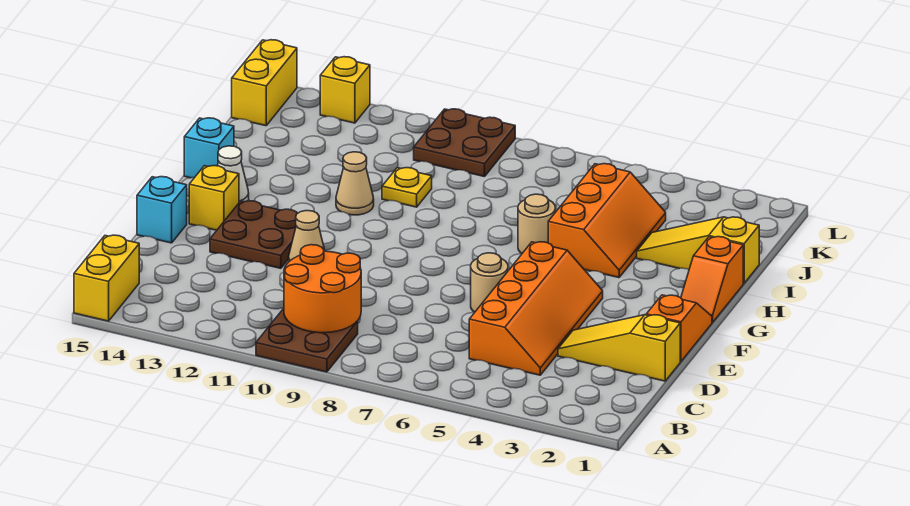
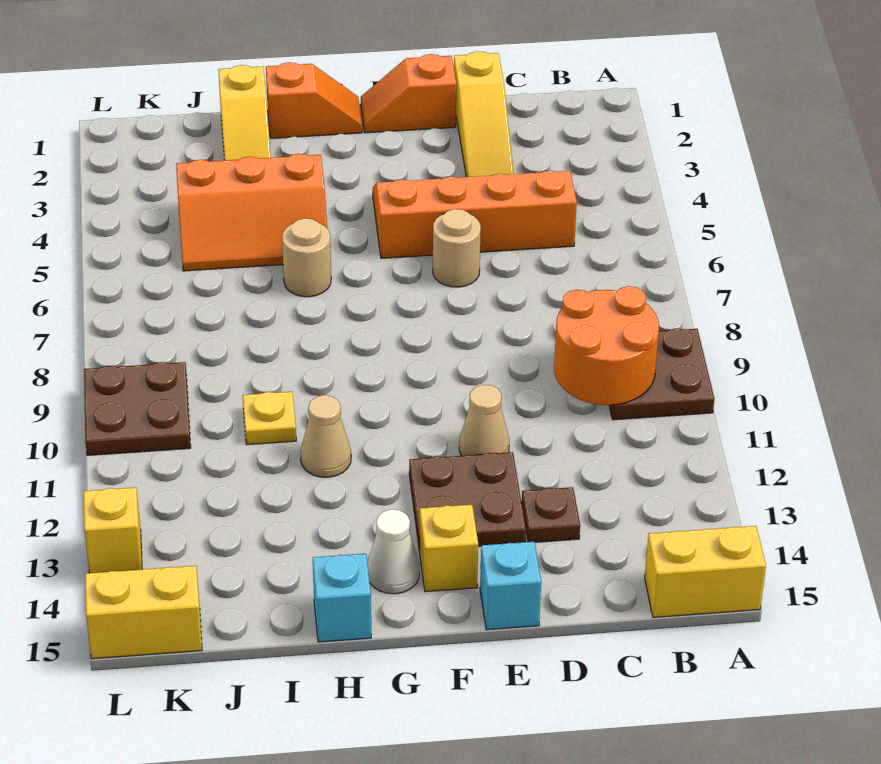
none -> brown plate D13 level 1
orange slope H4:J5 level 1 top 5 -> orange slope H4:J5 level 1 top 4

